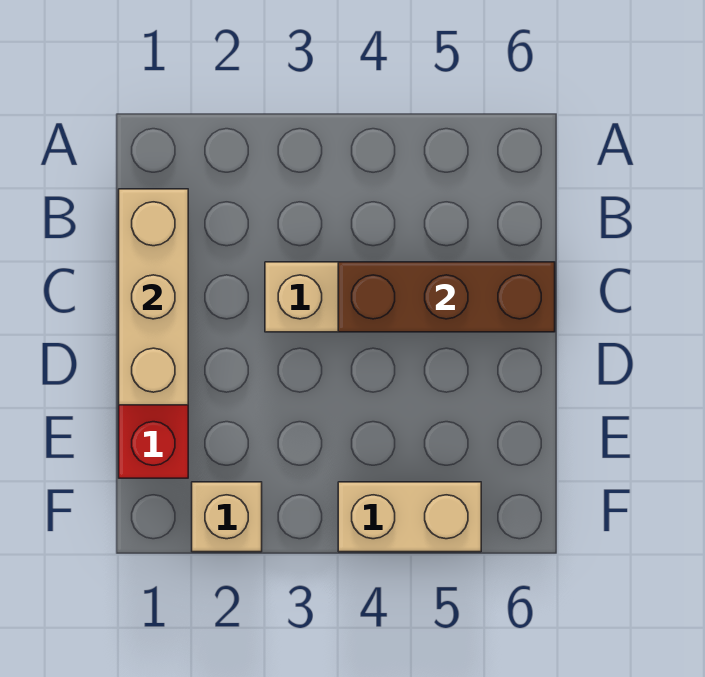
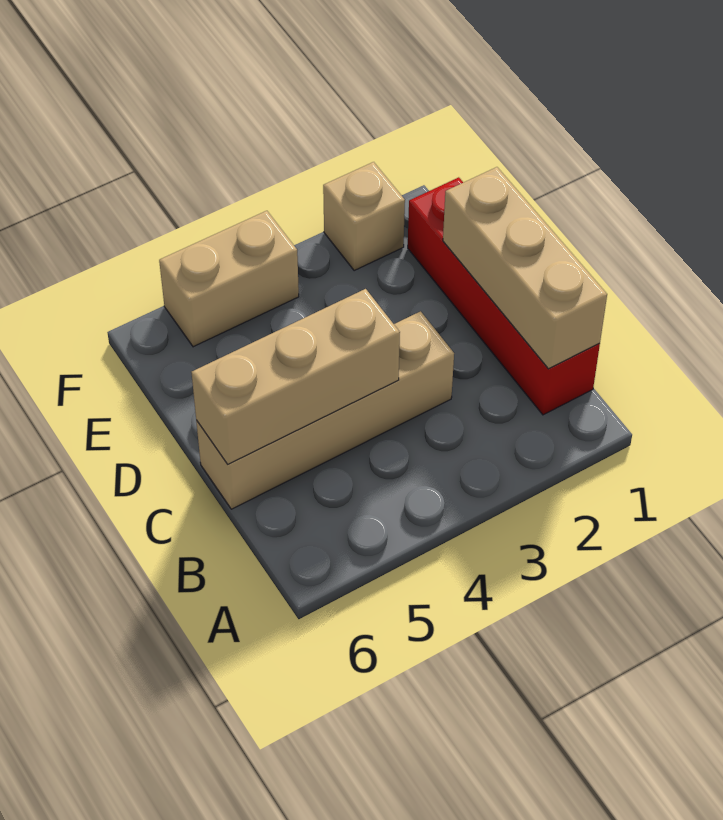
brown brick C4:C6 level 2 -> tan brick C4:C6 level 2

